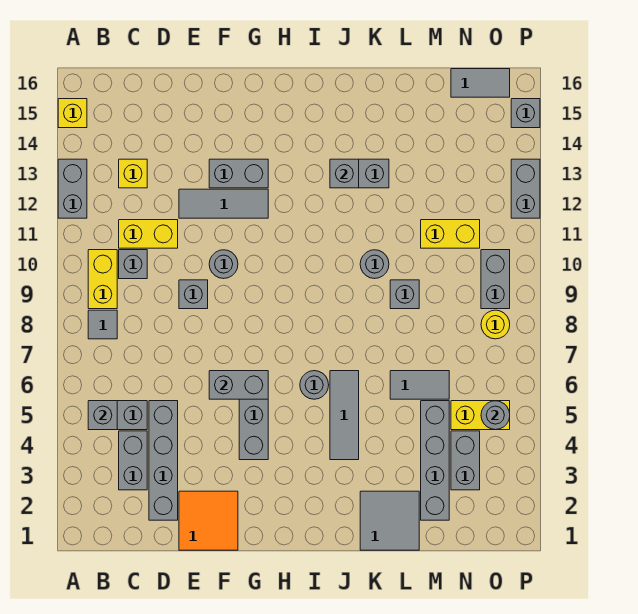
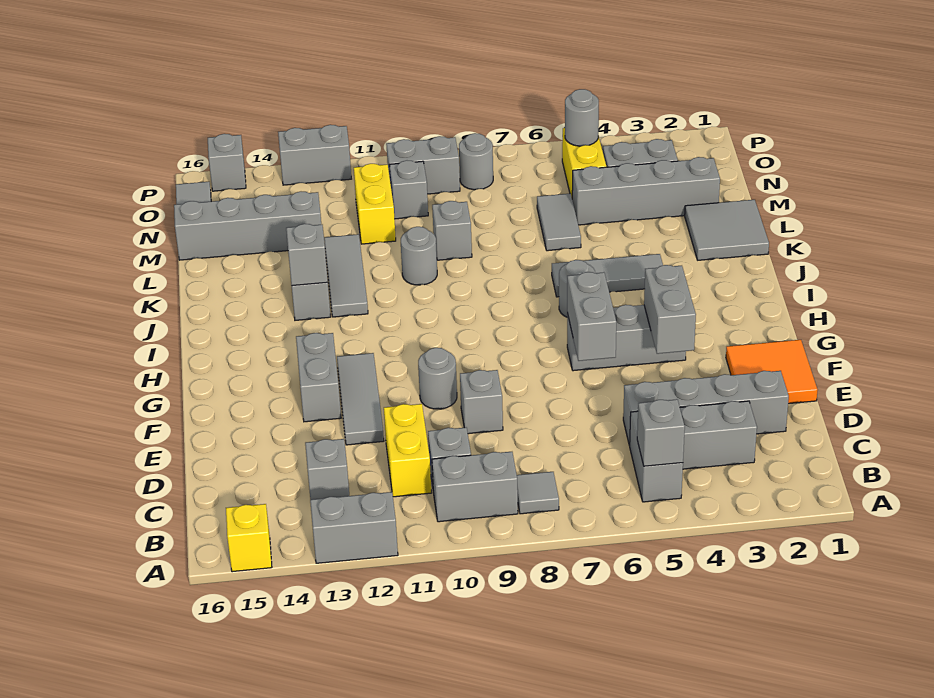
yellow brick B9:B10 level 1 -> grey brick B9:B10 level 1
yellow brick C13 level 1 -> grey brick C13 level 1
none -> grey brick F4:G4 level 2
none -> grey tile J12:L12 level 1
none -> grey brick M13:M16 level 1
none -> grey brick N10 level 1
yellow round brick O8 level 1 -> grey round brick O8 level 1

